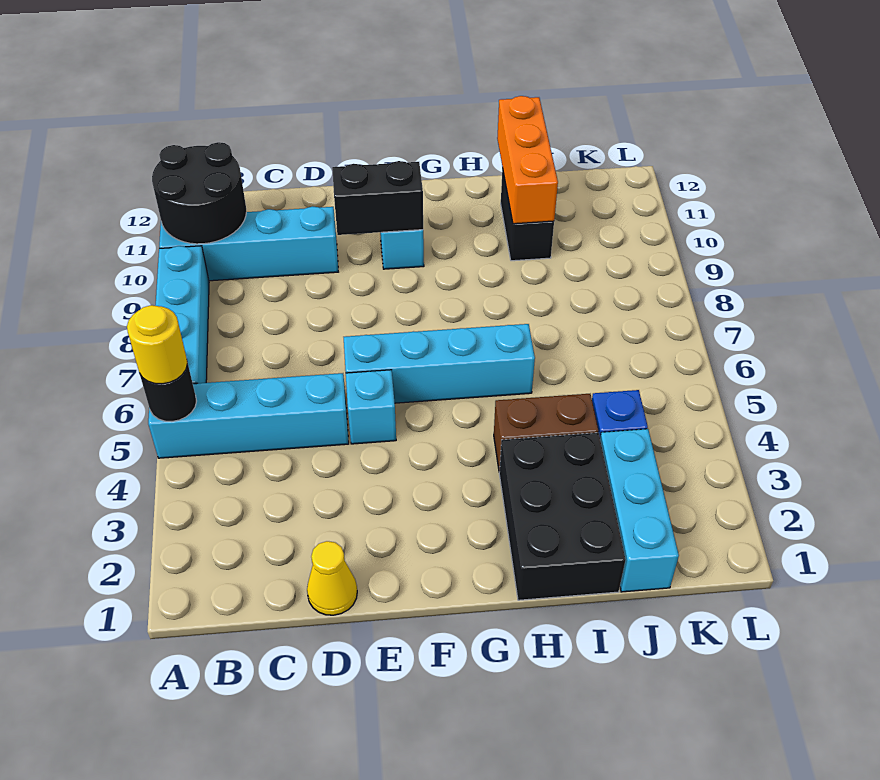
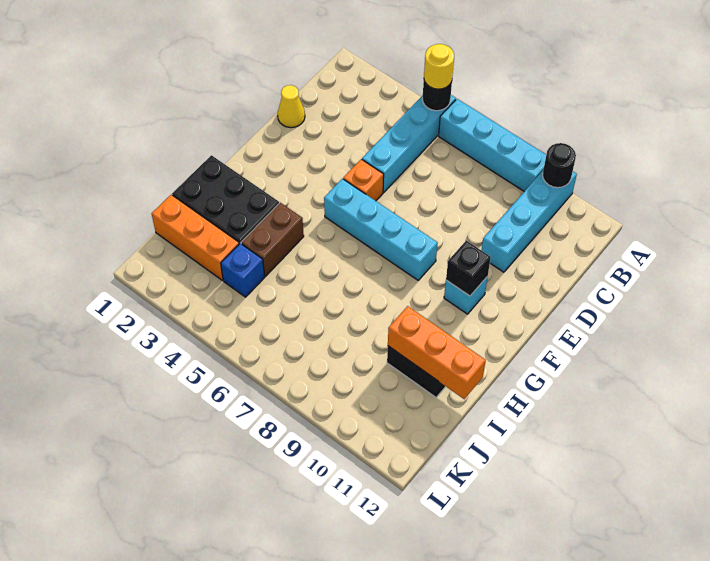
black round brick A10:B11 level 2 -> black round brick A10 level 2
cyan brick E5 level 1 -> orange brick E5 level 1
cyan brick E6:H6 level 1 -> cyan brick F5:F8 level 1
black brick E10:F10 level 2 -> black brick F10 level 2
cyan brick J1:J3 level 1 -> orange brick J1:J3 level 1

